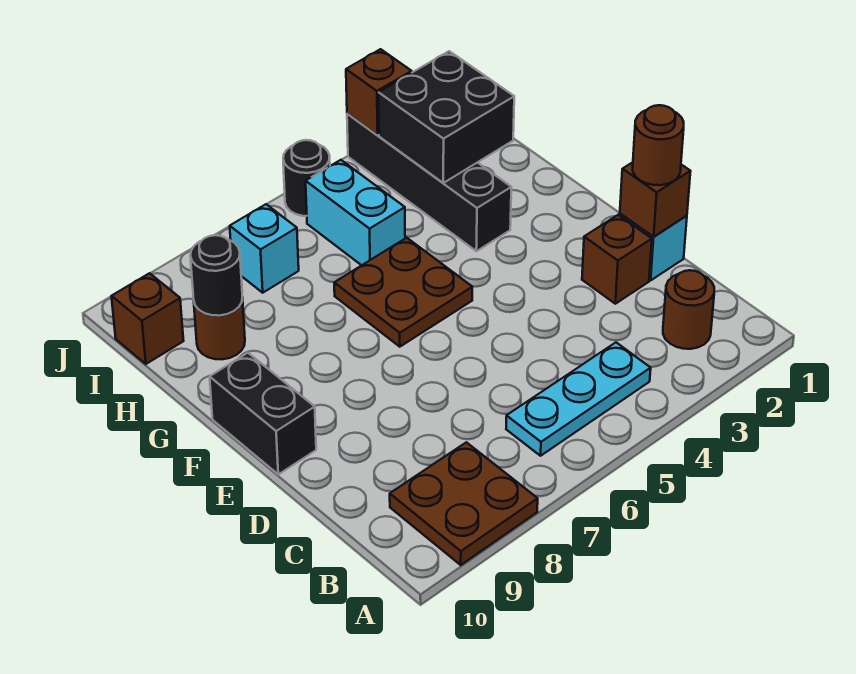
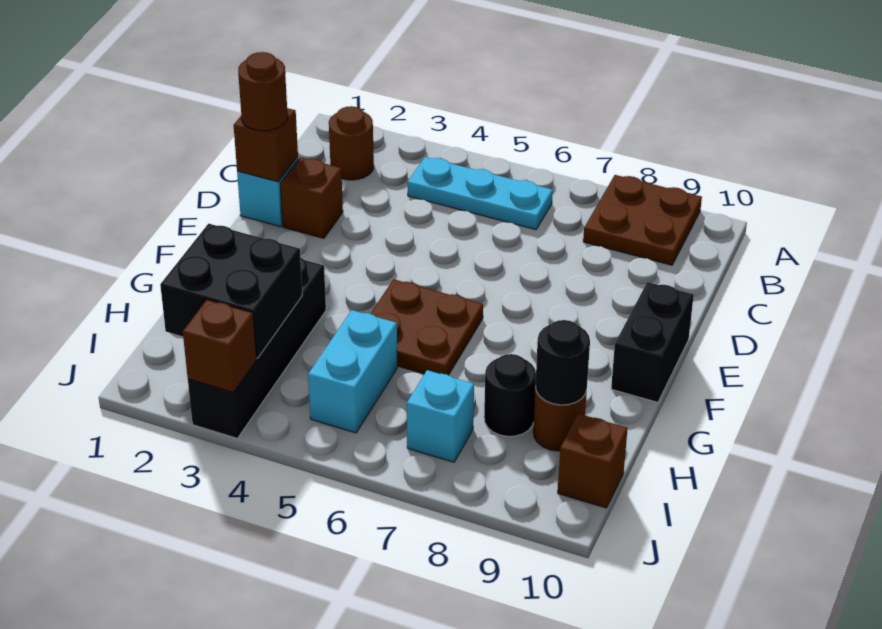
black round brick J5 level 1 -> black round brick H8 level 1

